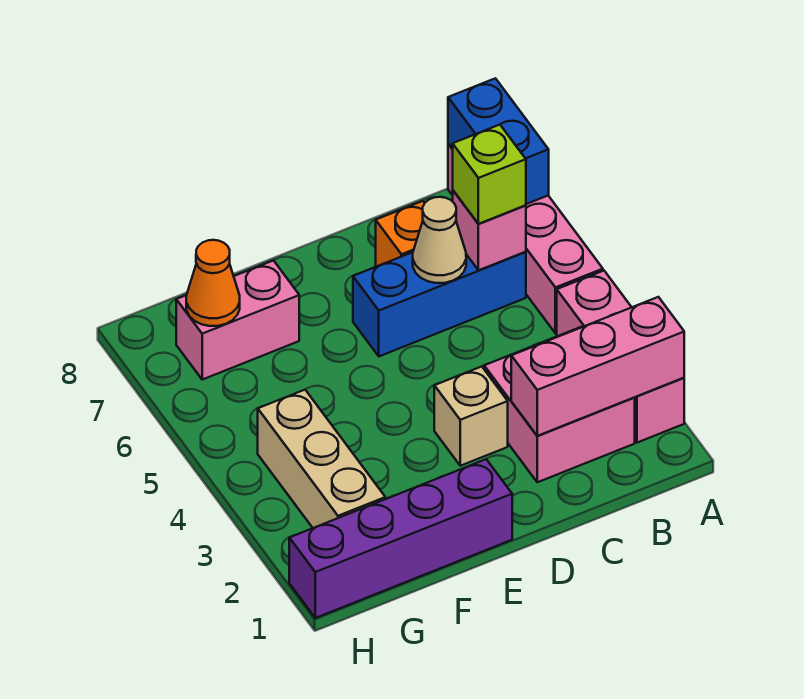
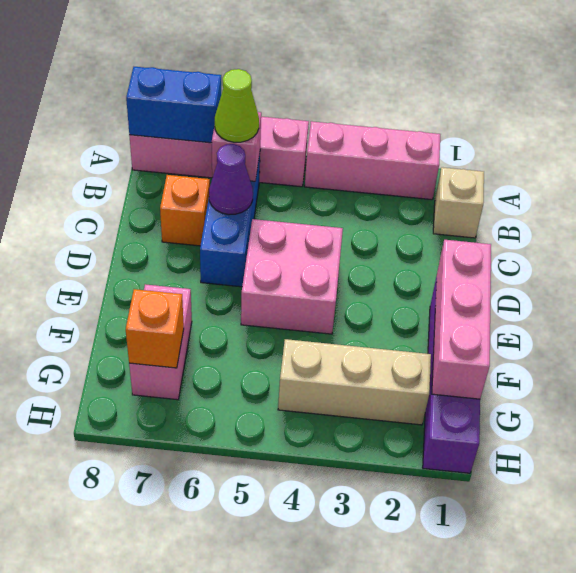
pink brick A2:C2 level 2 -> pink brick E1:G1 level 2
pink brick B2:C3 level 1 -> pink brick D4:E5 level 1
lime brick B6 level 3 -> lime cone B6 level 3
tan cone C6 level 2 -> purple cone C6 level 2
tan brick D3 level 1 -> tan brick B1 level 1
orange cone G7 level 2 -> orange brick G7 level 2

